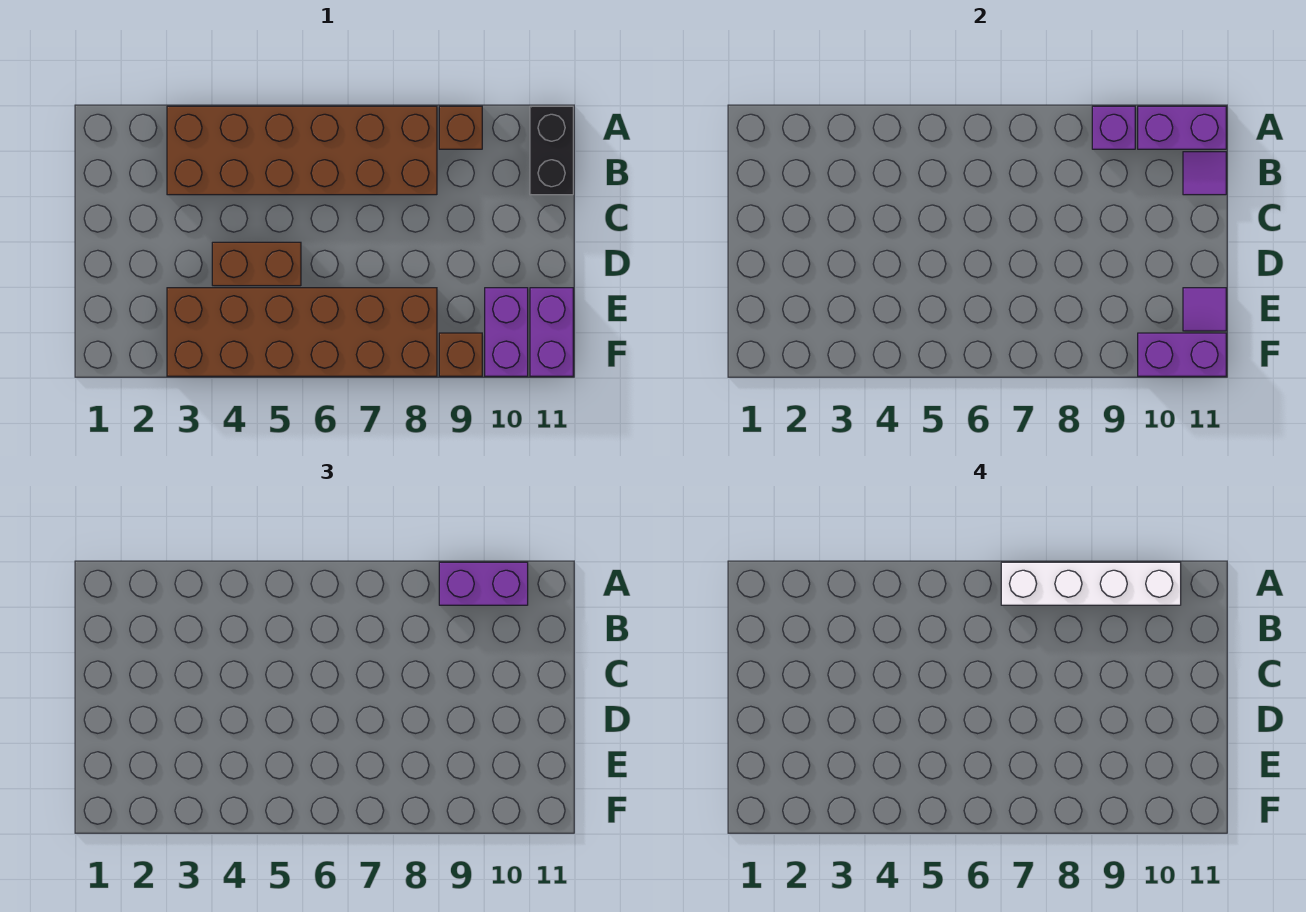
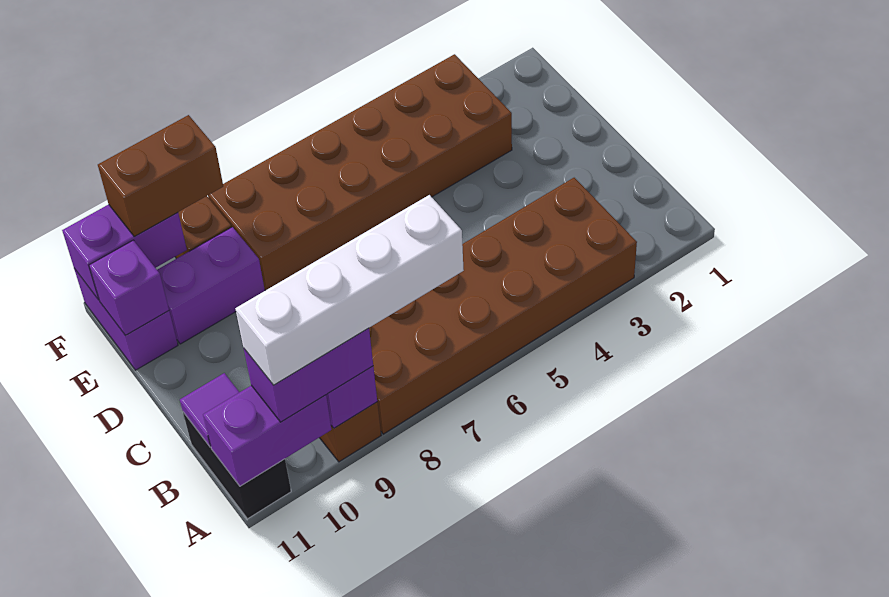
brown brick D4:D5 level 1 -> brown brick F9:F10 level 3
purple brick E10:F10 level 1 -> purple brick E9:E10 level 1
purple tile E11 level 2 -> purple brick E11 level 2

